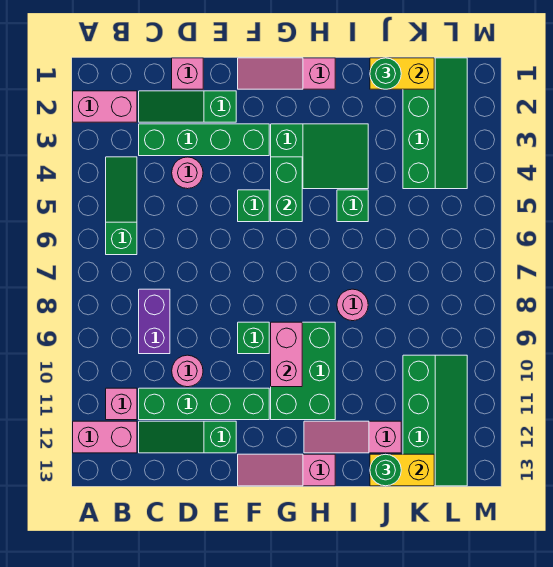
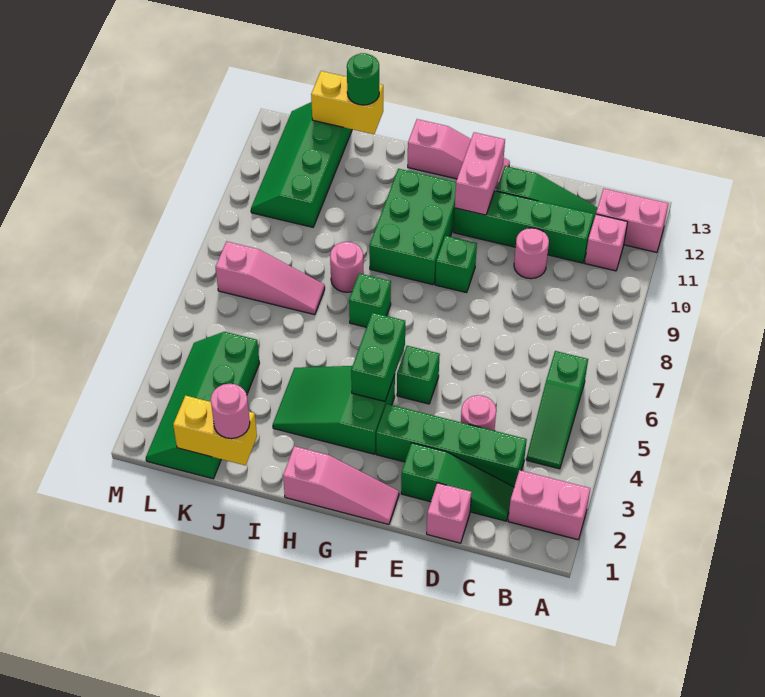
purple brick C8:C9 level 1 -> none
pink brick G9:G10 level 2 -> pink brick F11:F12 level 2
pink slope H12:J12 level 1 top J -> pink slope J7:L7 level 1 top L
green brick I5 level 1 -> green brick H7 level 1
green round brick J1 level 3 -> pink round brick J1 level 3

